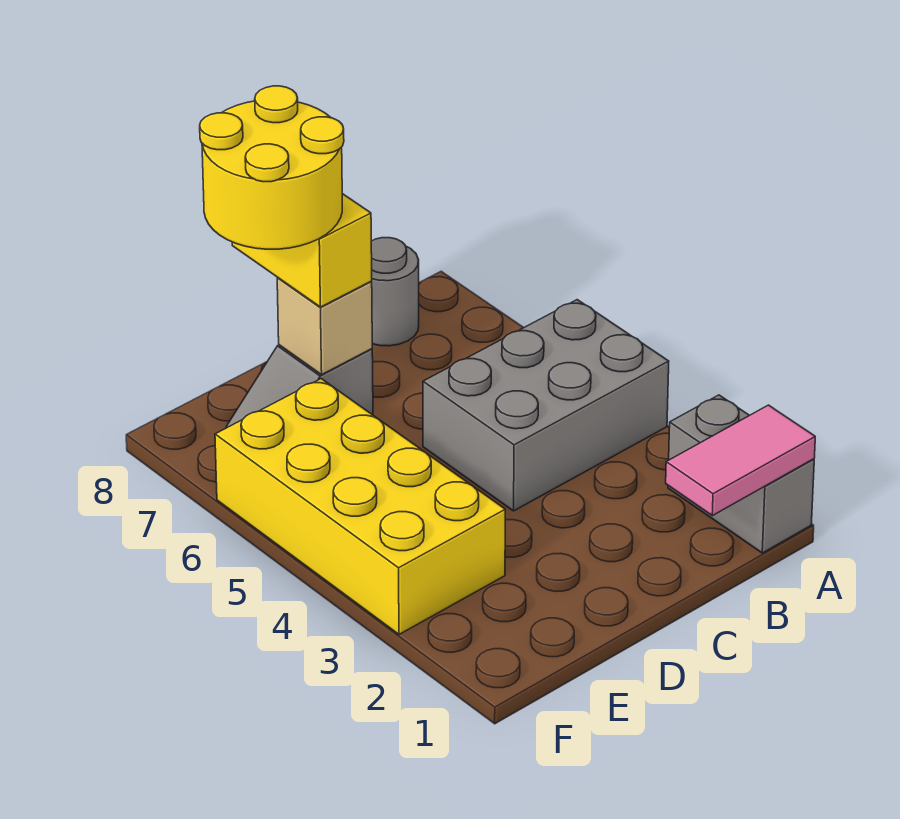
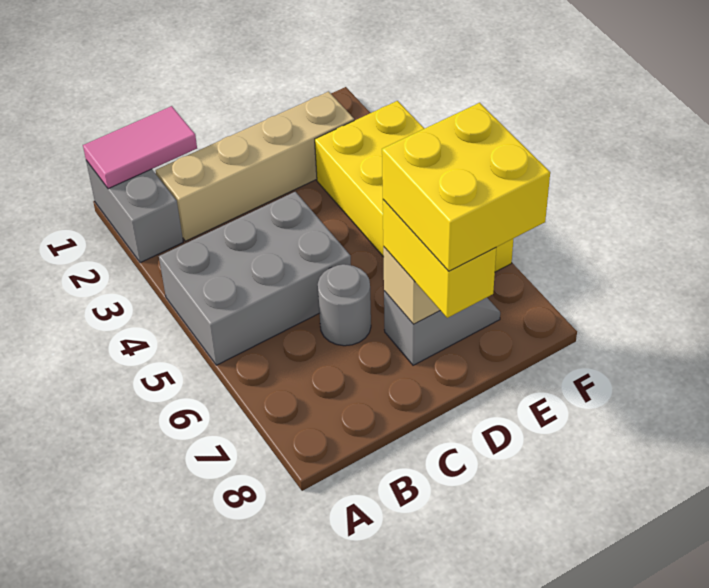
none -> tan brick B2:E2 level 1
grey round brick B8 level 1 -> grey round brick C6 level 1
yellow round brick D7:E8 level 4 -> yellow brick D7:E8 level 4

